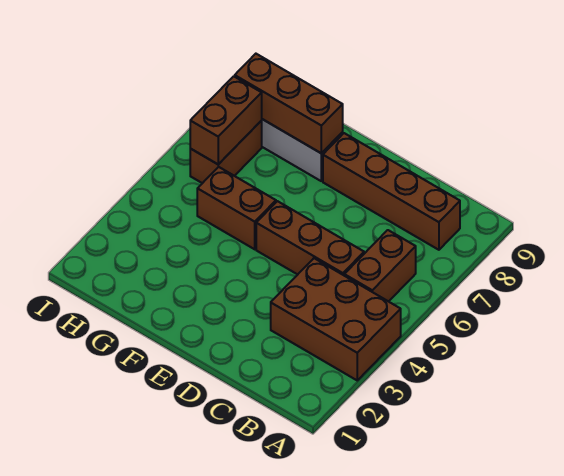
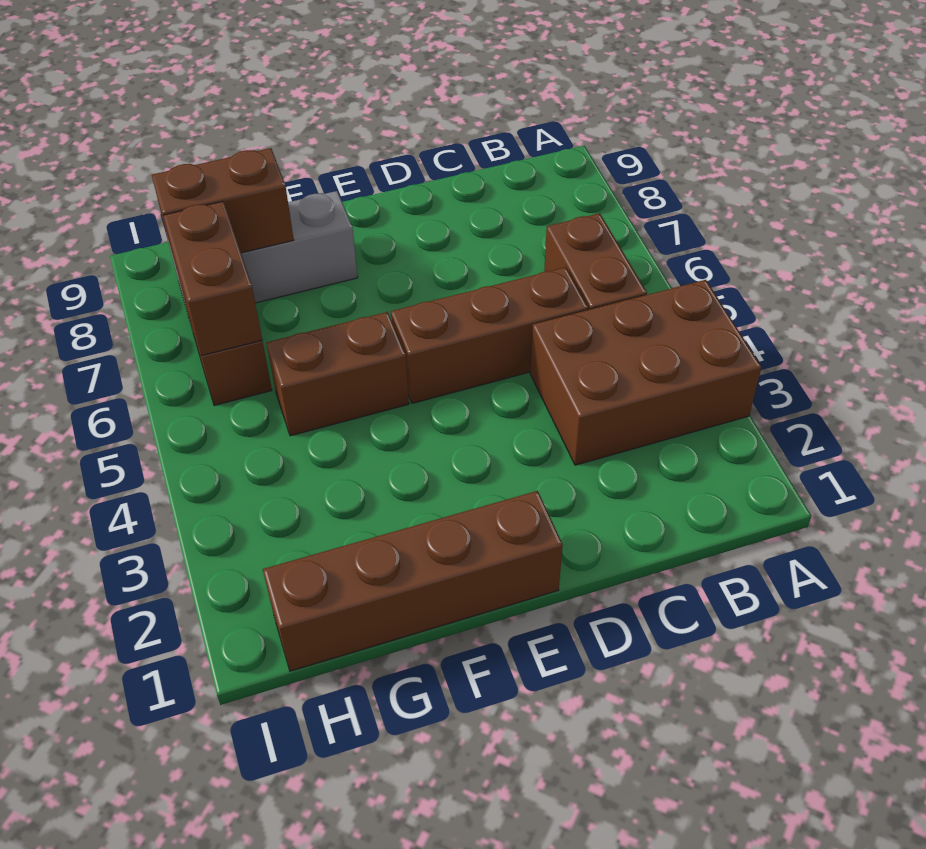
brown brick B8:E8 level 1 -> brown brick E1:H1 level 1
brown brick F8:H8 level 2 -> brown brick G8:H8 level 2

